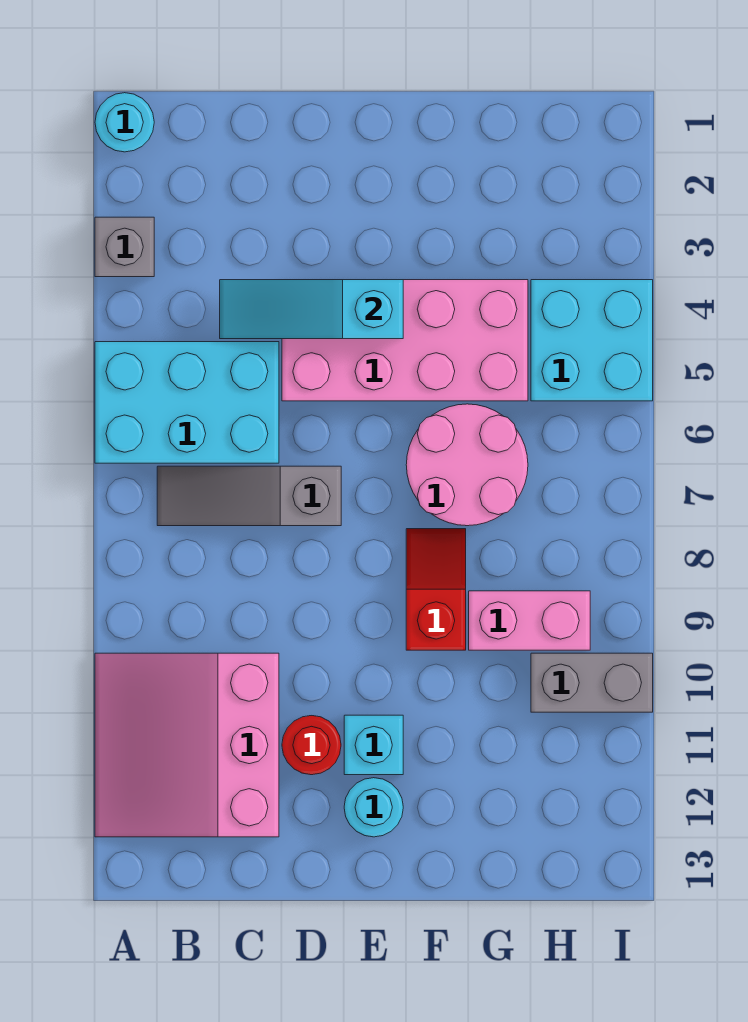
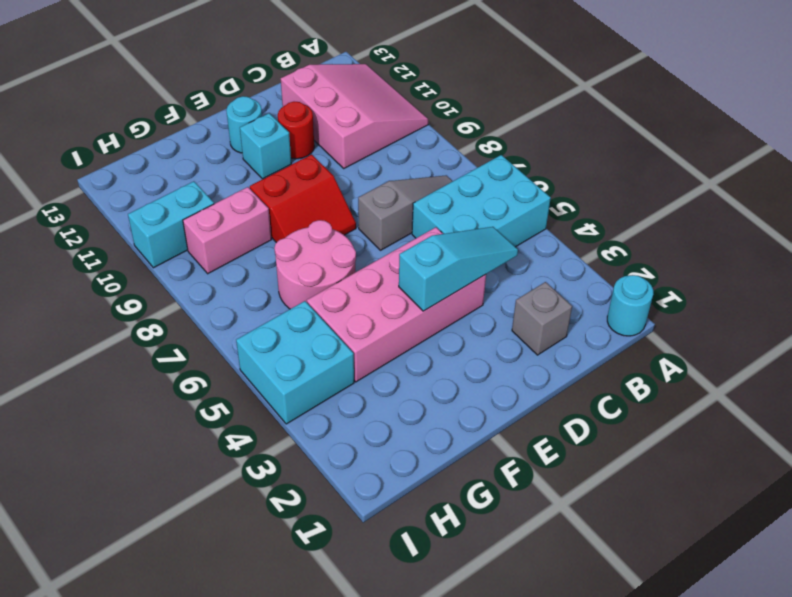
grey brick A3 level 1 -> grey brick C2 level 1
red slope F8:F9 level 1 top 9 -> red slope E8:F9 level 1 top 9
grey brick H10:I10 level 1 -> cyan brick H10:I10 level 1

